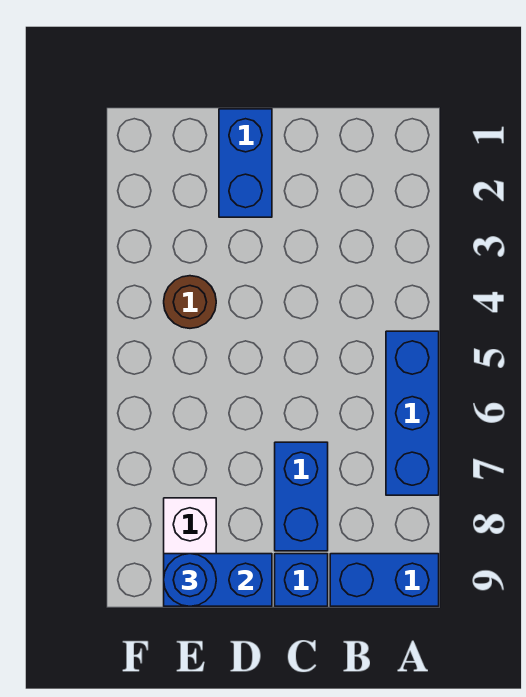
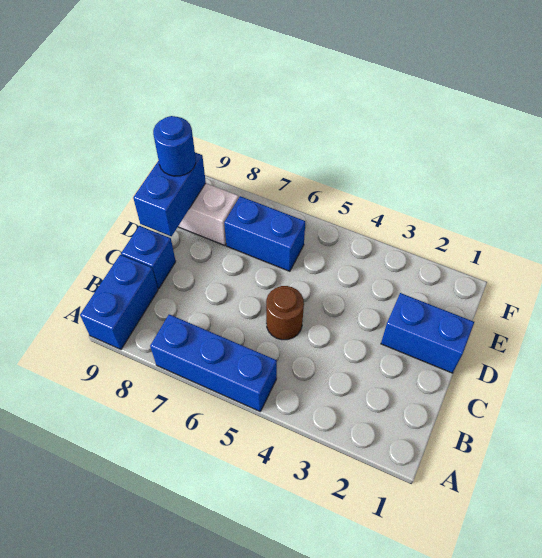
blue brick C7:C8 level 1 -> blue brick E6:E7 level 1
brown round brick E4 level 1 -> brown round brick C5 level 1

